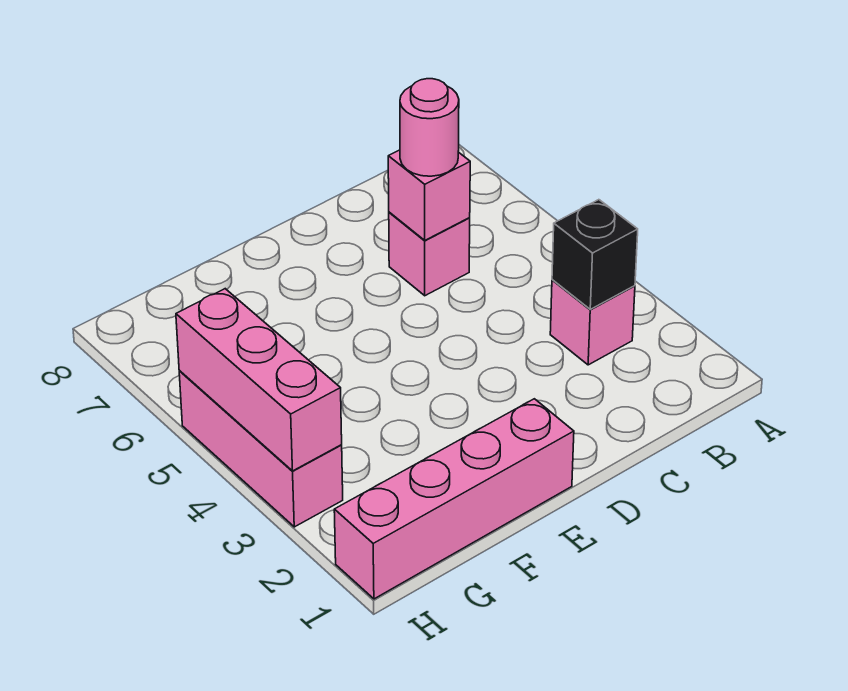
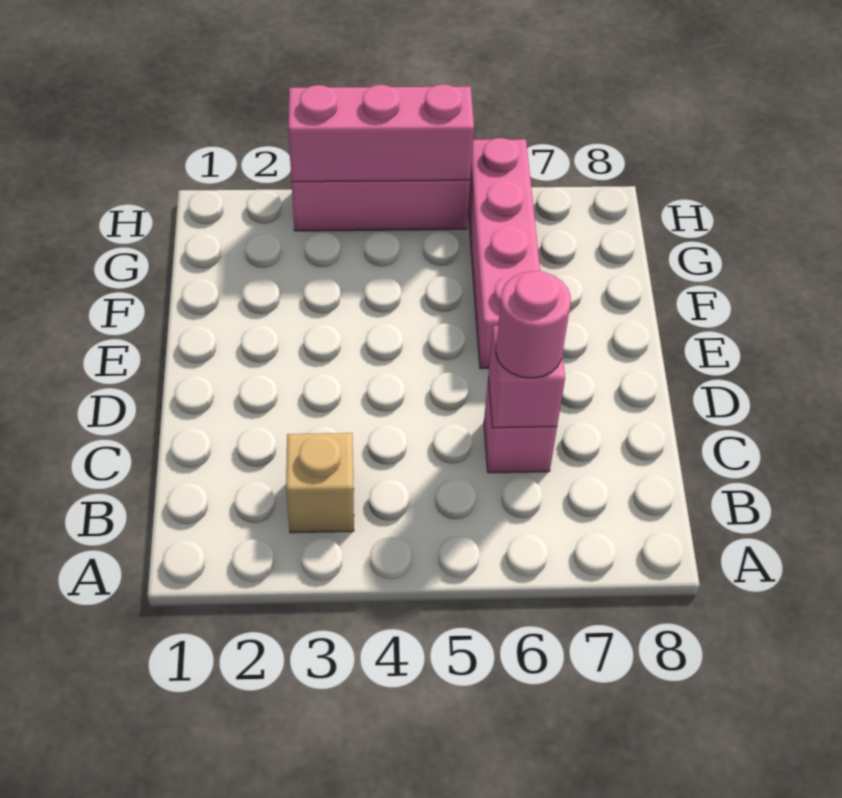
pink brick B3 level 1 -> tan brick B3 level 1
black brick B3 level 2 -> none
pink brick E1:H1 level 1 -> pink brick E6:H6 level 1

